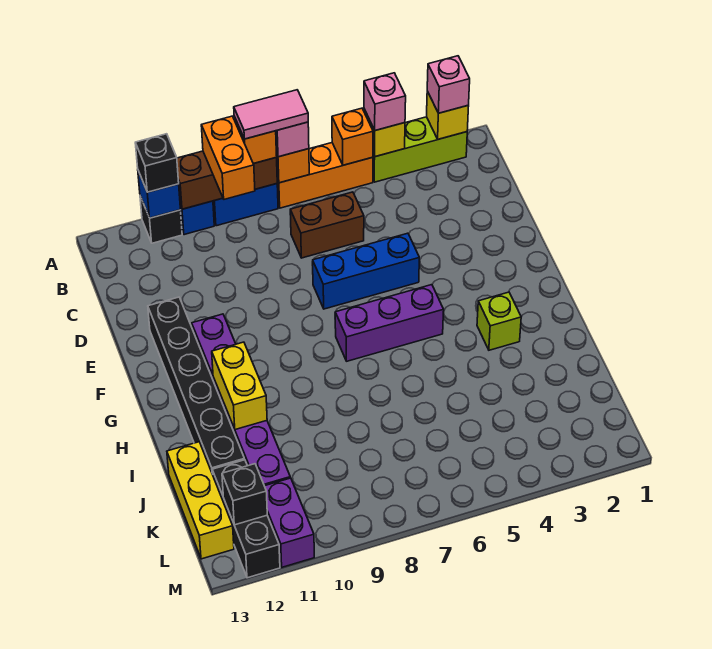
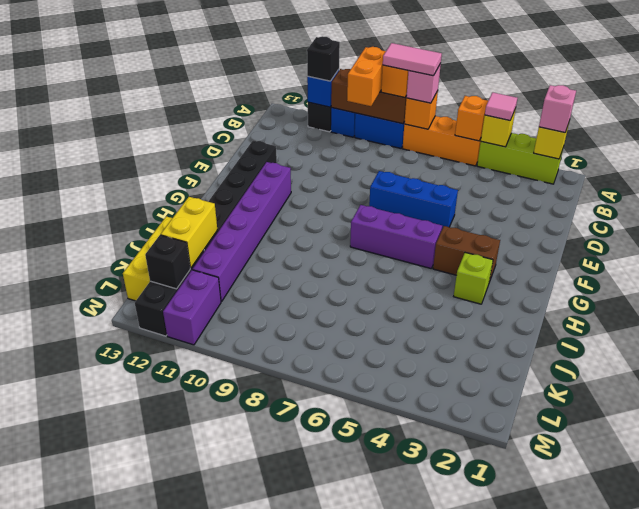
pink brick A4 level 3 -> pink tile A4 level 3
brown brick C6:C7 level 1 -> brown brick G3:G4 level 1
yellow brick H11:I11 level 2 -> yellow brick J12:K12 level 2

